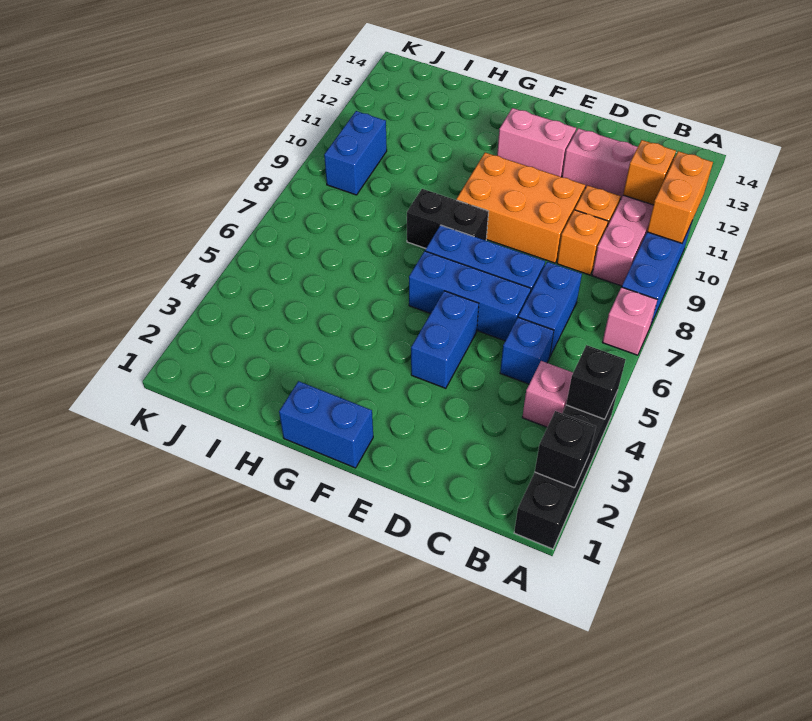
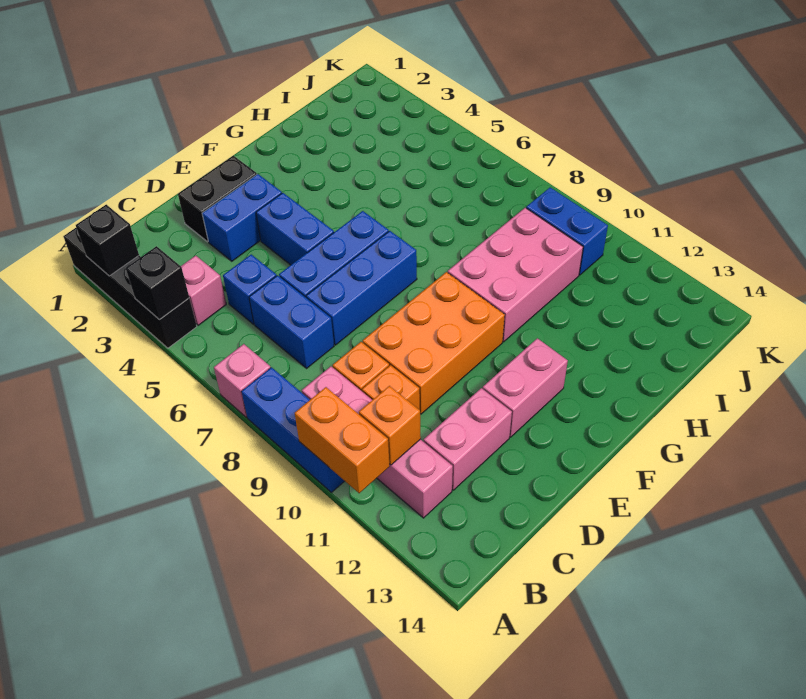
blue brick F1:G1 level 1 -> blue brick D3:E3 level 1
black brick F8:G8 level 1 -> black brick D2:E2 level 1
none -> pink brick G9:I10 level 1

